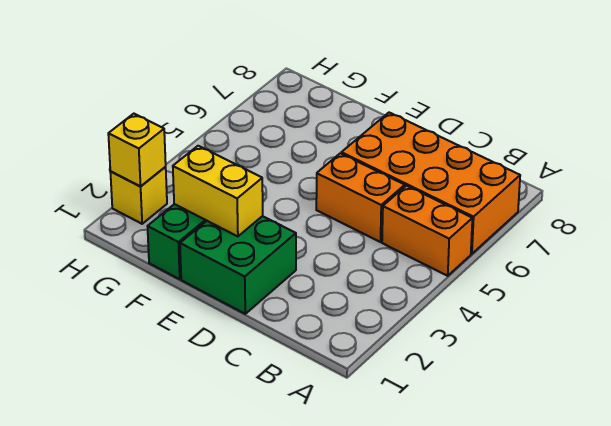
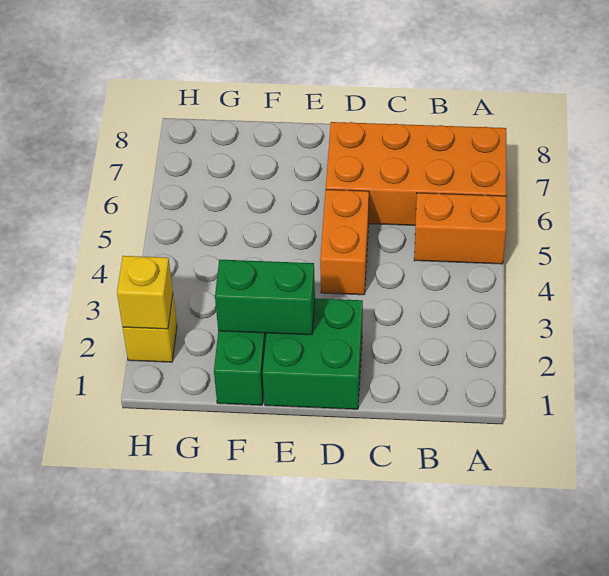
orange brick C5:D5 level 1 -> orange brick D4:D5 level 1
yellow brick E2:F2 level 2 -> green brick E2:F2 level 2

